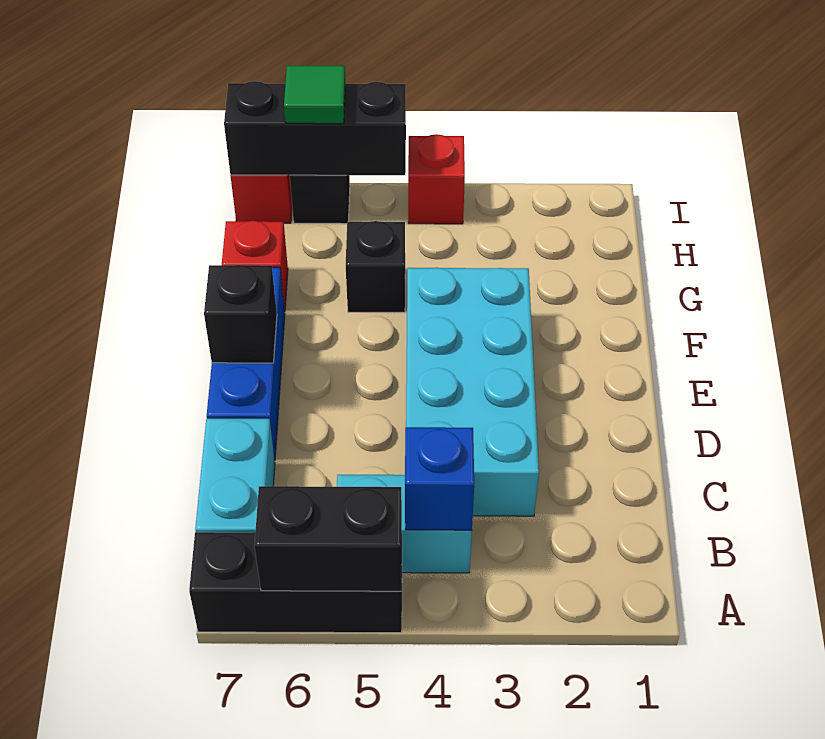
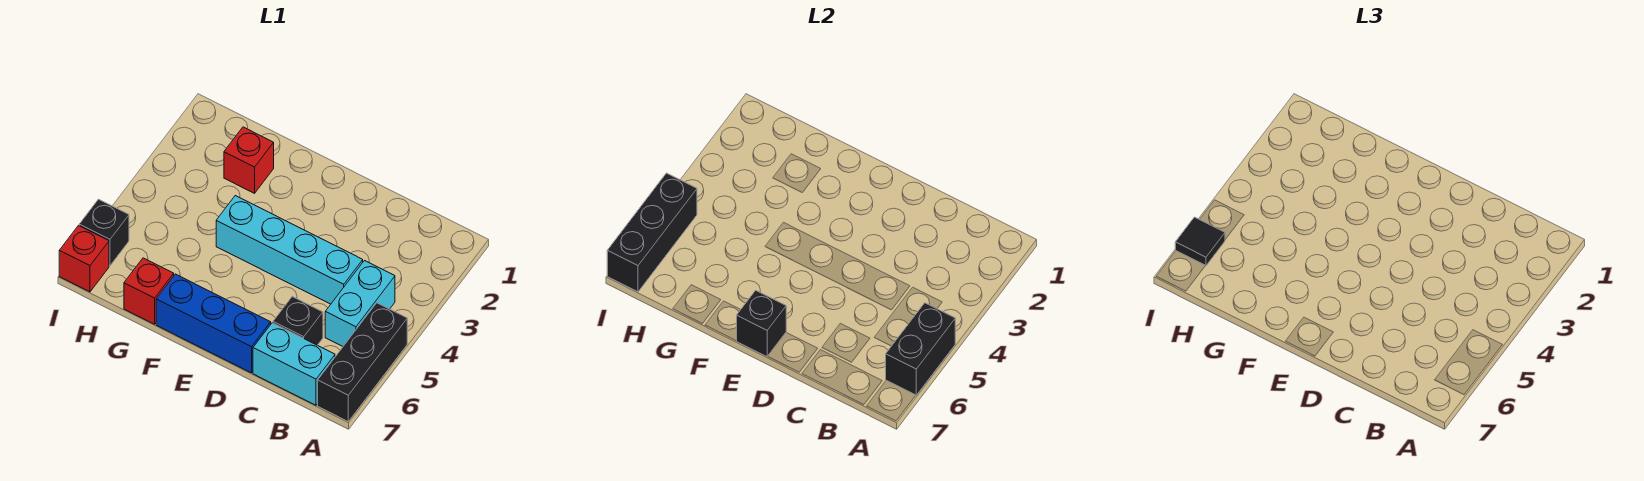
blue brick B4 level 2 -> none
cyan brick C3:F4 level 1 -> cyan brick C4:F4 level 1
black brick G5 level 1 -> black brick C6 level 1
red brick I4 level 1 -> red brick G2 level 1
green tile I6 level 3 -> black tile I6 level 3

